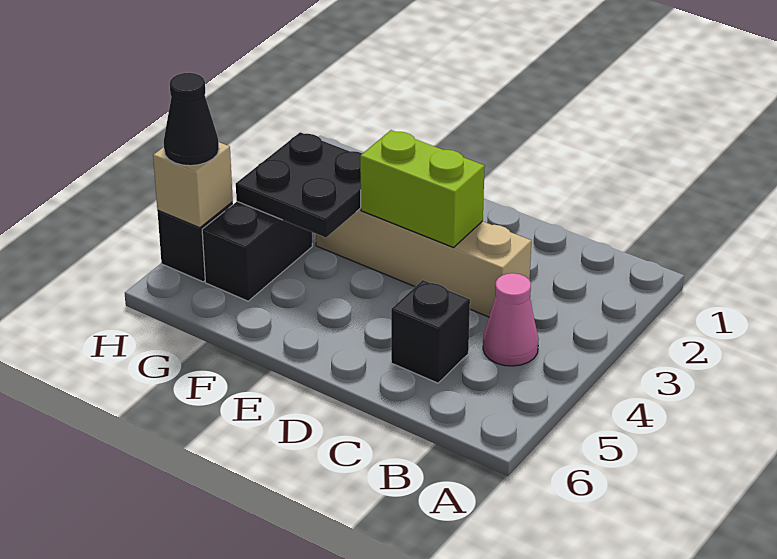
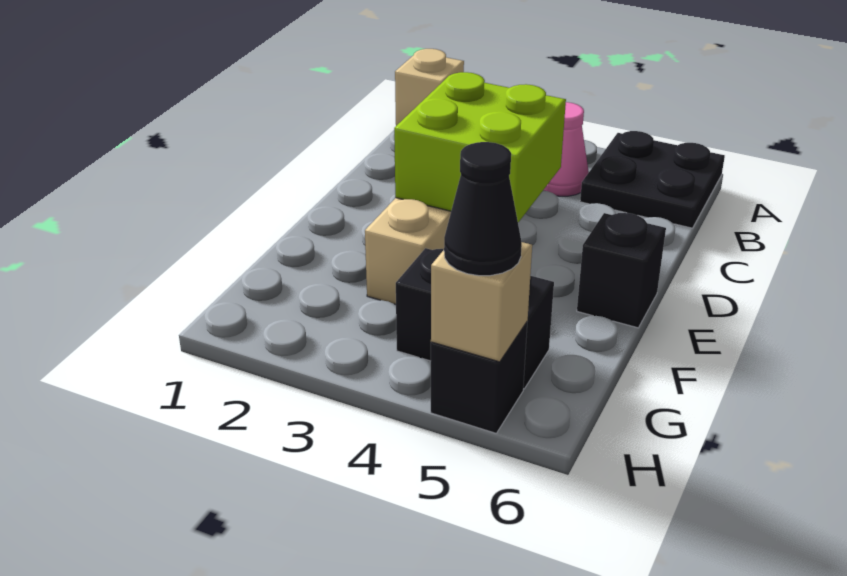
none -> tan brick A1 level 1
black brick C5 level 1 -> black brick E6 level 1
lime brick D3:E3 level 2 -> lime brick D3:E4 level 2
black plate F3:G4 level 2 -> black plate A5:B6 level 1

